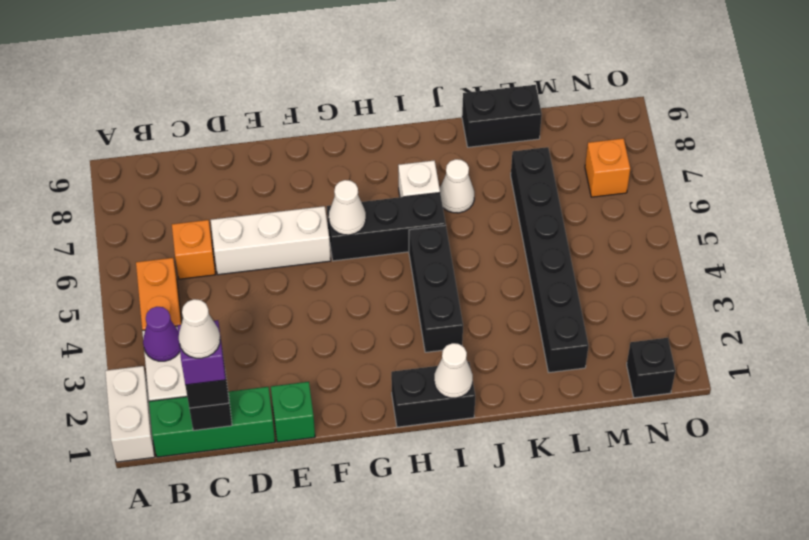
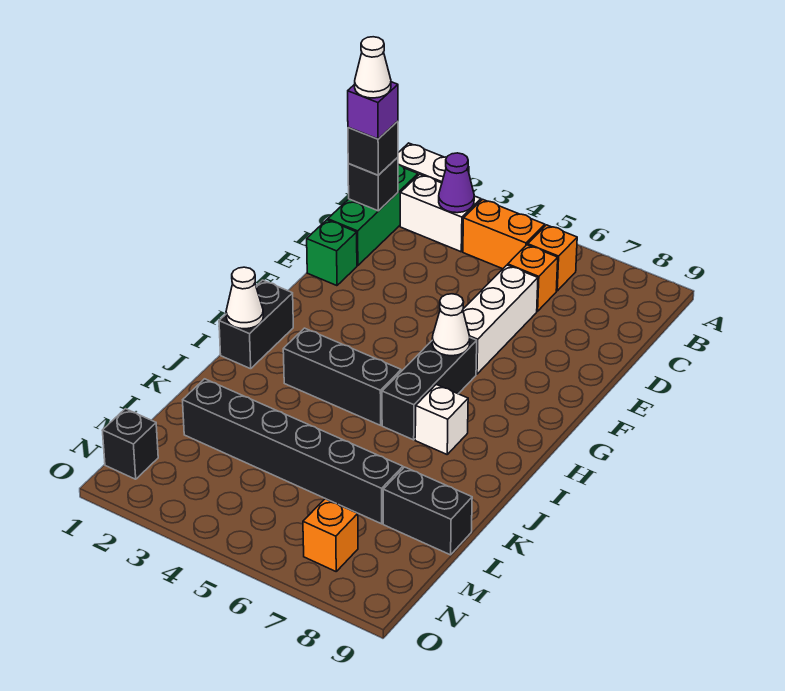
none -> orange brick B6 level 1
white cone J7 level 1 -> none
black brick K9:L9 level 1 -> black brick L8:L9 level 1

